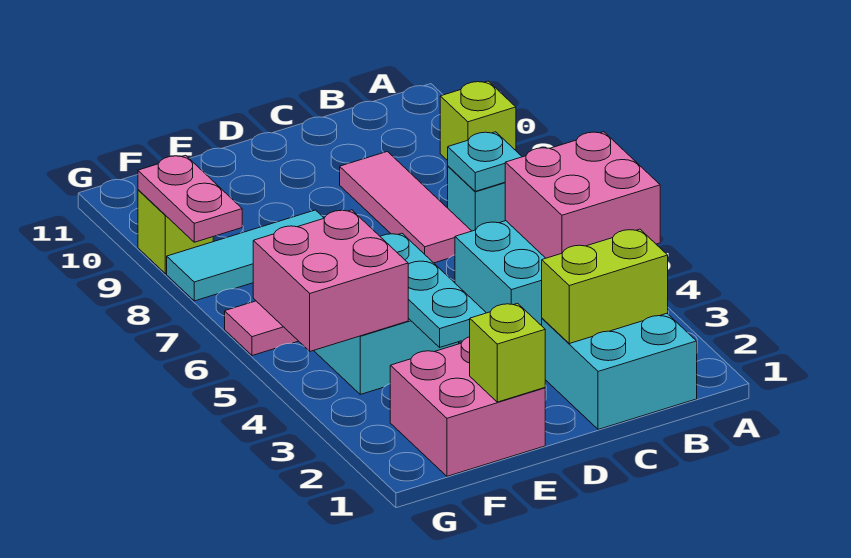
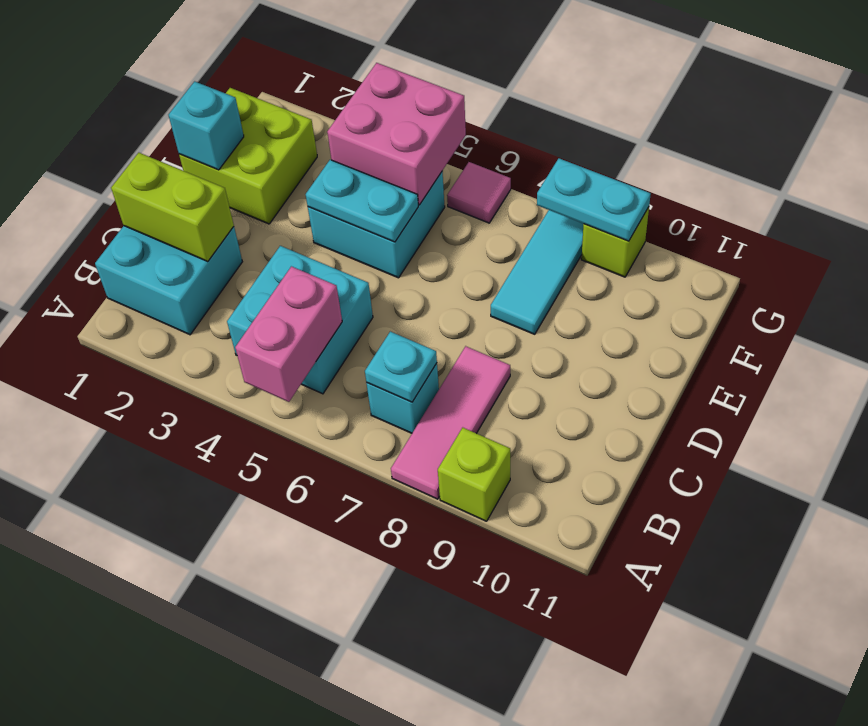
pink brick A4:B5 level 2 -> pink brick A5:B5 level 2
lime brick B2:C2 level 2 -> lime brick C1:C2 level 2
pink tile C7:C9 level 1 -> pink tile A8:C8 level 1
pink brick E1:F2 level 1 -> lime brick E1:F2 level 1
lime brick E1 level 2 -> cyan brick E1 level 2
cyan plate E3:E5 level 2 -> cyan plate E4:E5 level 2
pink plate G8:G9 level 2 -> cyan plate G8:G9 level 2

